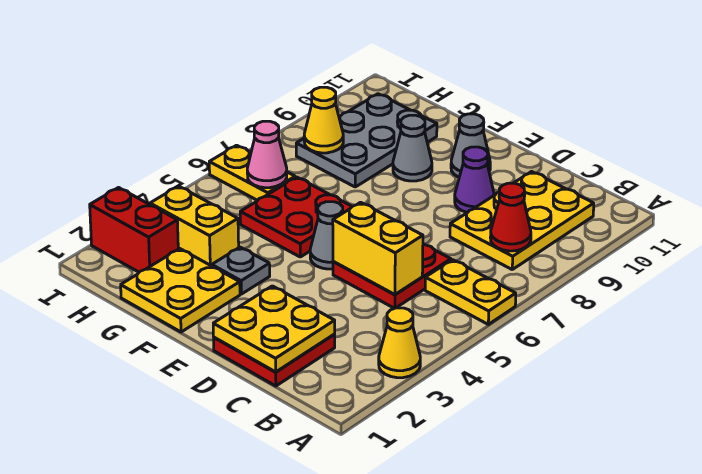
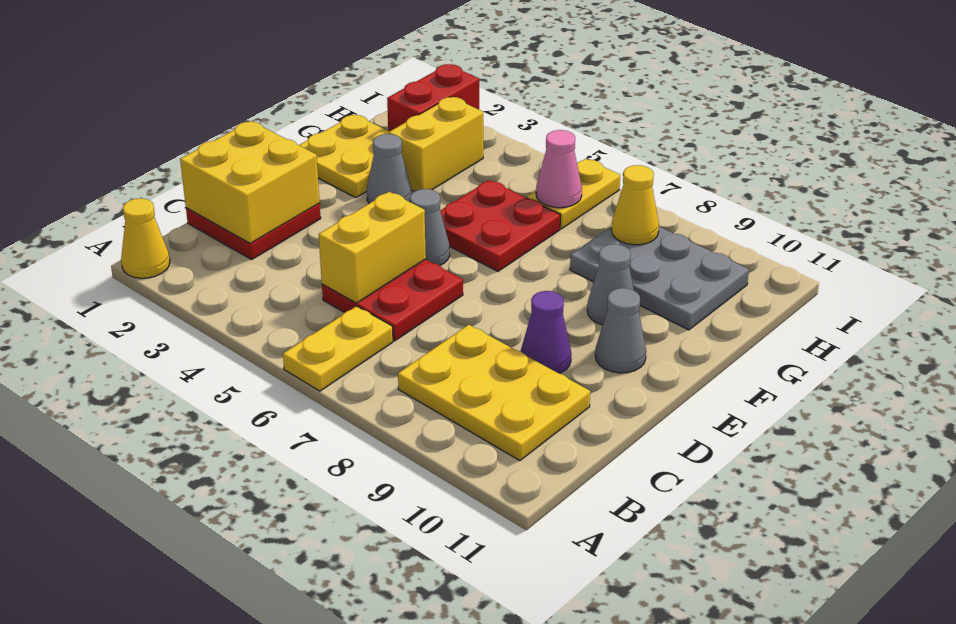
yellow cone A3 level 1 -> yellow cone A1 level 1
red cone B8 level 2 -> none
yellow plate C1:D2 level 2 -> yellow brick C1:D2 level 2
grey plate F3 level 1 -> grey cone F3 level 1

